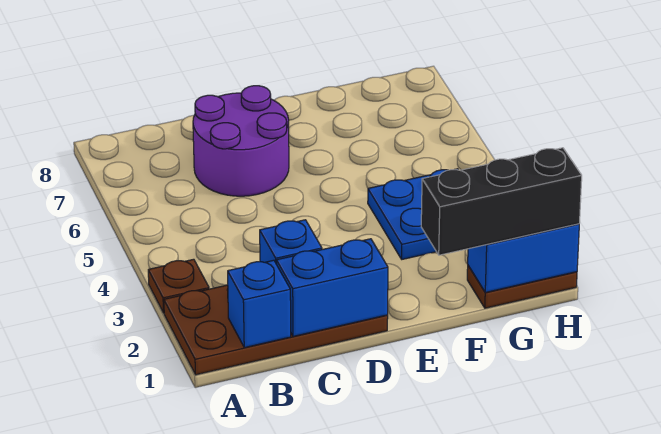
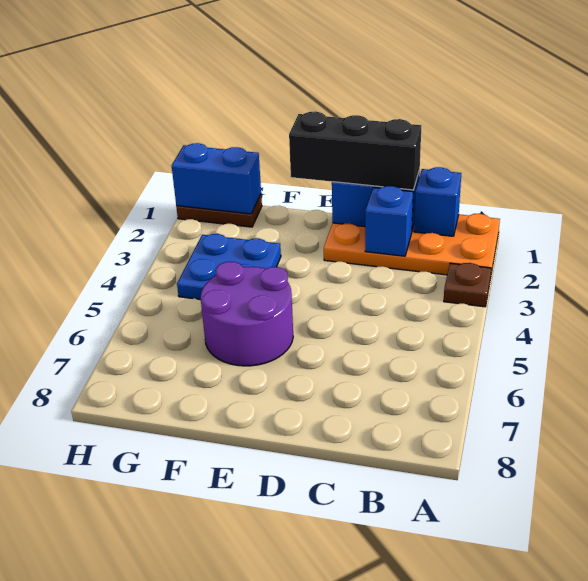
brown plate A1:D2 level 1 -> orange plate A1:D2 level 1
purple round brick C6:D7 level 1 -> purple round brick E5:F6 level 1
black brick F1:H1 level 3 -> black brick C1:E1 level 3

